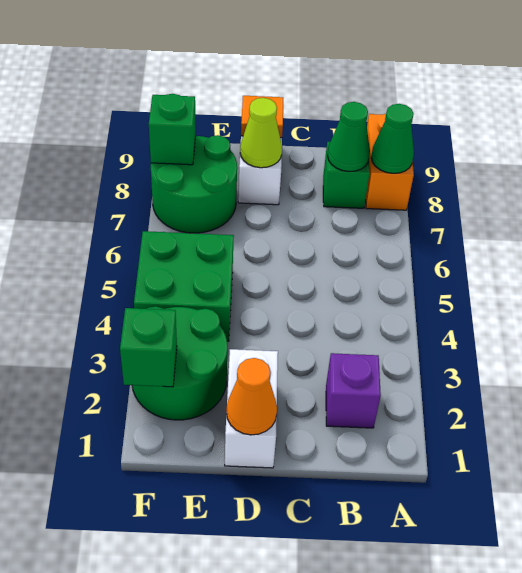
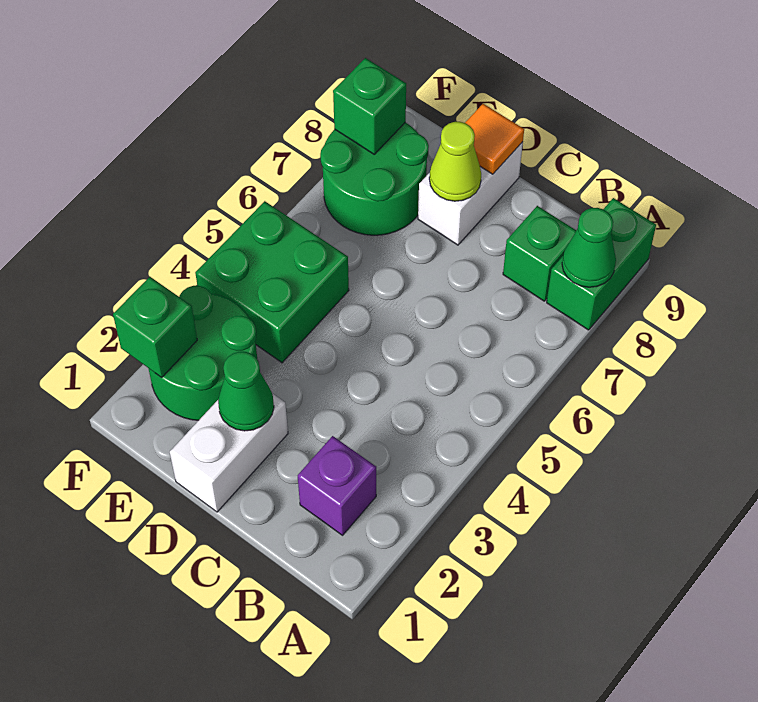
orange brick A8:A9 level 1 -> green brick A8:A9 level 1
green cone B8 level 2 -> green cone D2 level 2
orange cone D1 level 2 -> none

